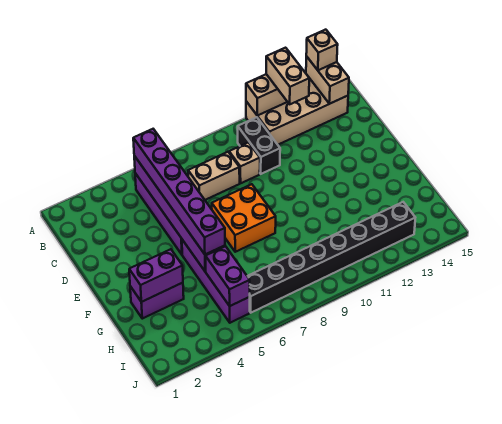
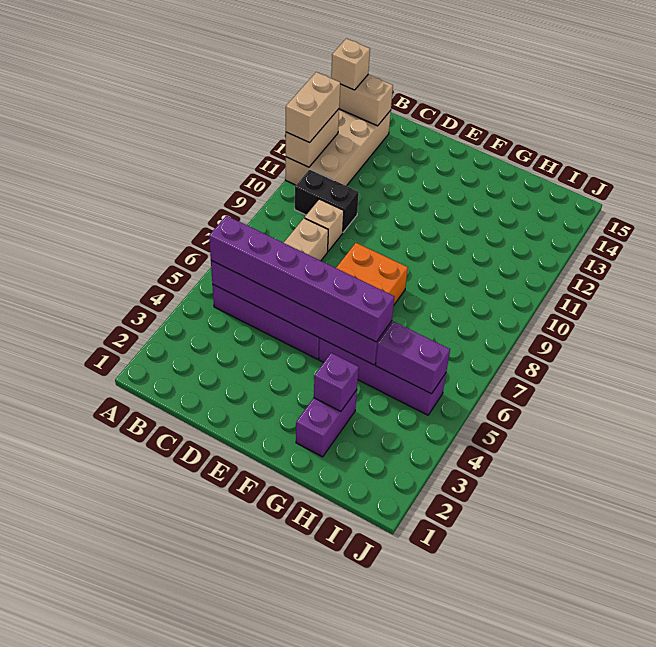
tan brick A12:B12 level 3 -> tan brick A11:A12 level 3
purple brick G2:G3 level 2 -> purple brick G3 level 2
black brick I6:I13 level 1 -> none

